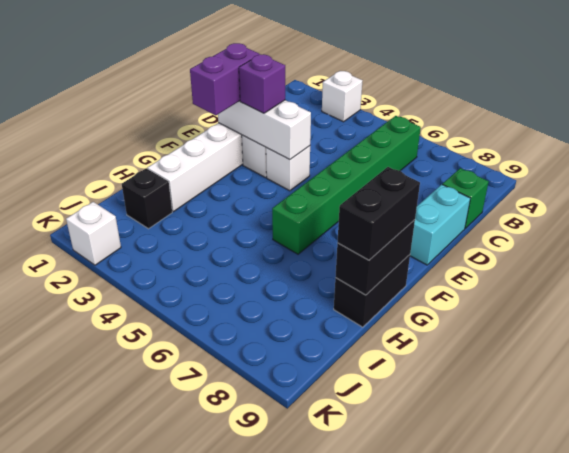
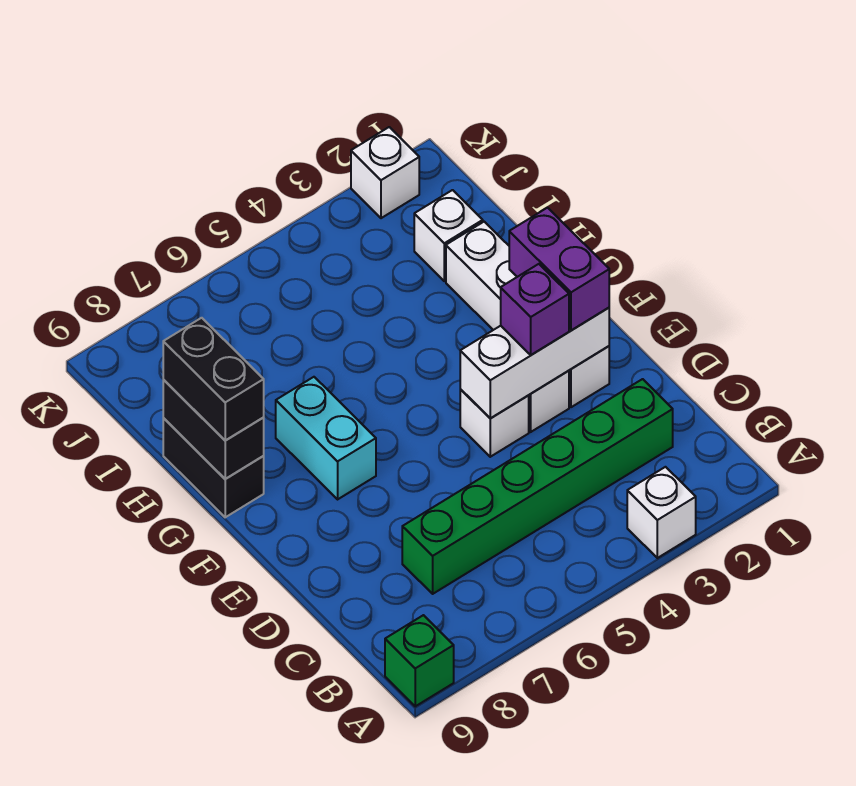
green brick B6:G6 level 1 -> green brick C2:C7 level 1
green brick C9 level 1 -> green brick A9 level 1
cyan brick D9:E9 level 1 -> cyan brick F7:G7 level 1
black brick I2 level 1 -> white brick I2 level 1

